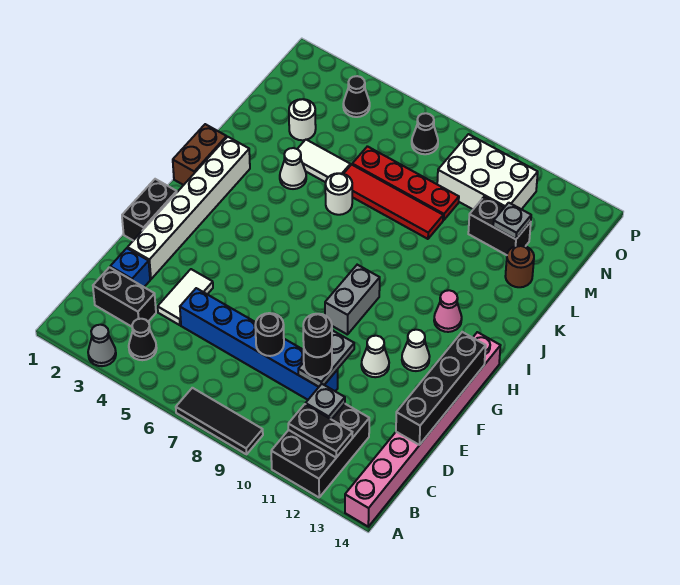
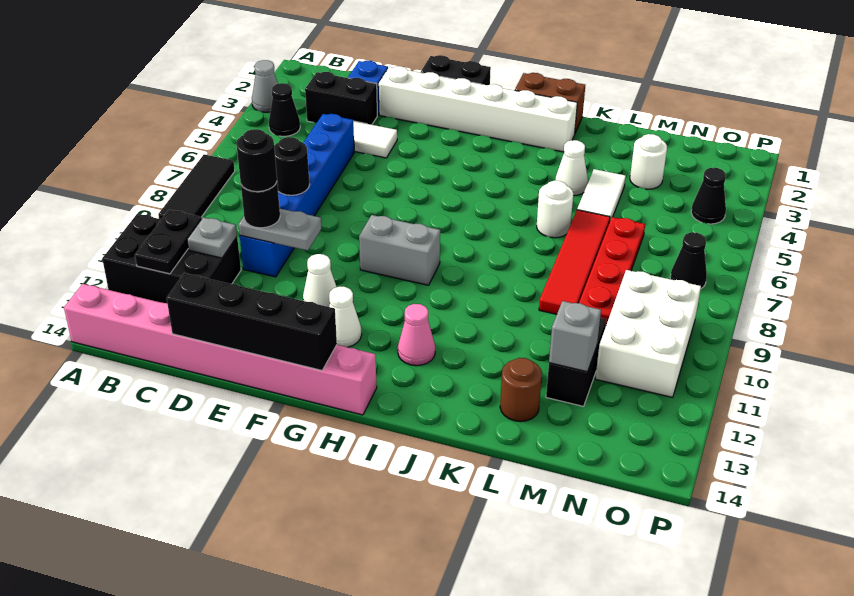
black brick C2:C3 level 1 -> black brick C3:D3 level 1
grey plate M12 level 2 -> grey brick M12 level 2

